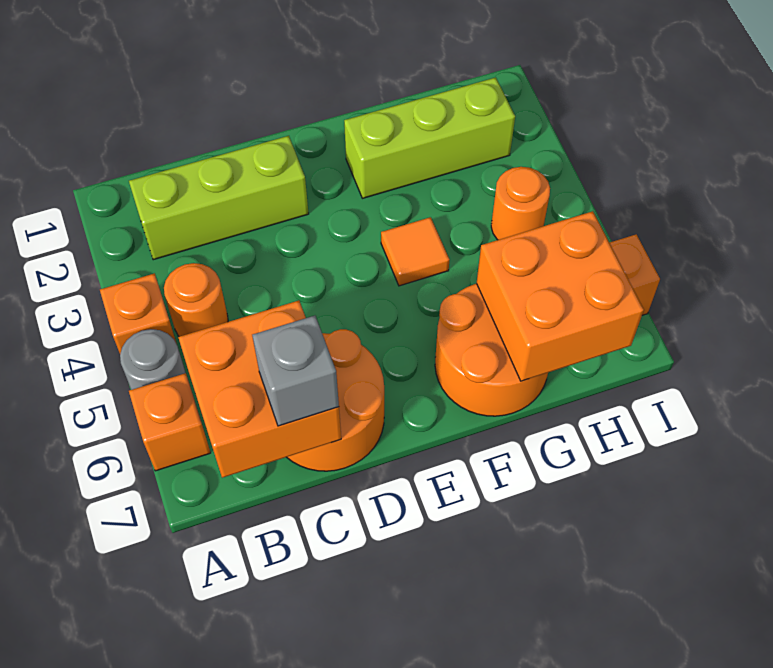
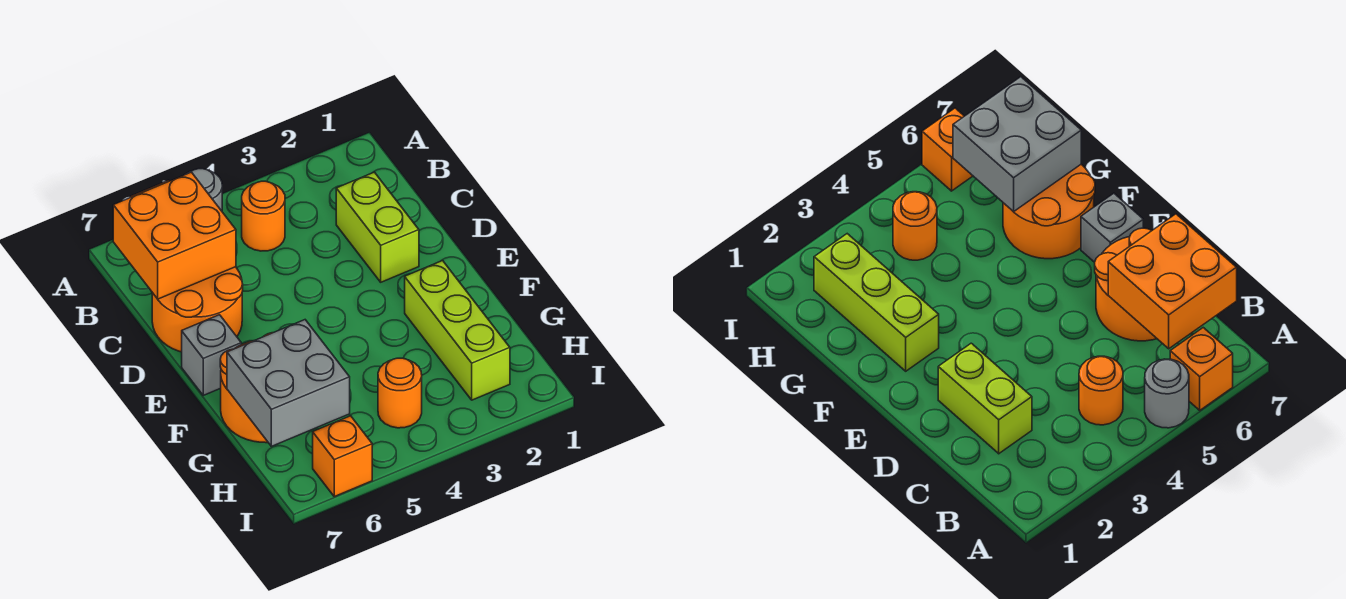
orange brick A4 level 1 -> none
lime brick B2:D2 level 1 -> lime brick C2:D2 level 1
grey brick C7 level 3 -> grey brick E7 level 1
orange tile F4 level 1 -> none
orange brick G6:H7 level 2 -> grey brick G6:H7 level 2

